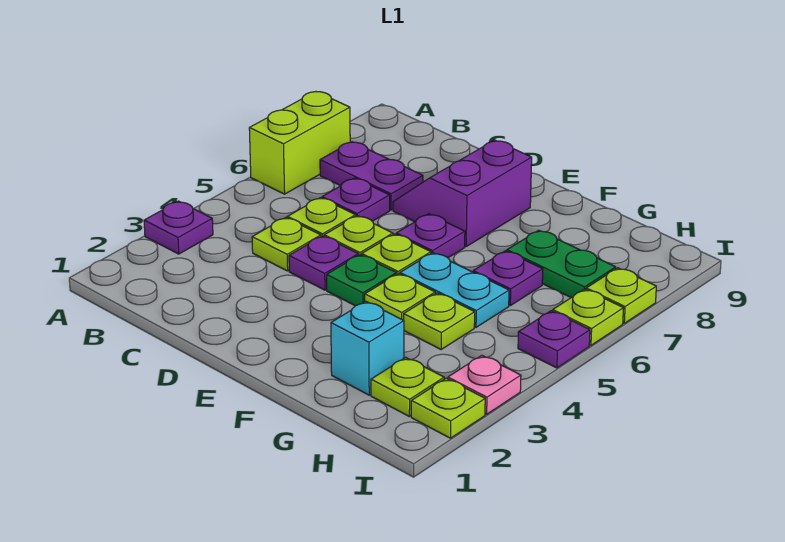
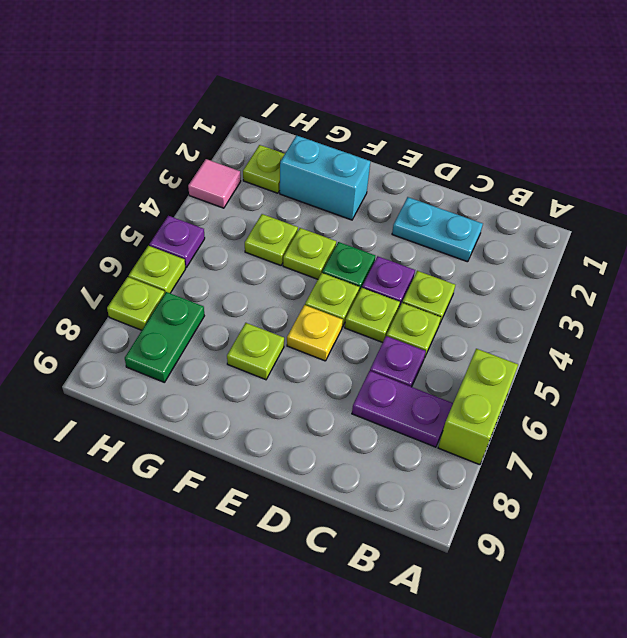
purple plate A3 level 1 -> none
purple slope D7:E8 level 1 top E -> none
purple plate E6 level 1 -> yellow plate E6 level 1
cyan plate F5:G5 level 1 -> cyan plate C2:D2 level 1
cyan brick G2 level 1 -> cyan brick F2:G2 level 1
purple plate G6 level 1 -> none
green plate G7:H7 level 1 -> green plate H7:H8 level 1
lime plate I2 level 1 -> lime plate F7 level 1
pink plate I3 level 1 -> pink tile I3 level 1

